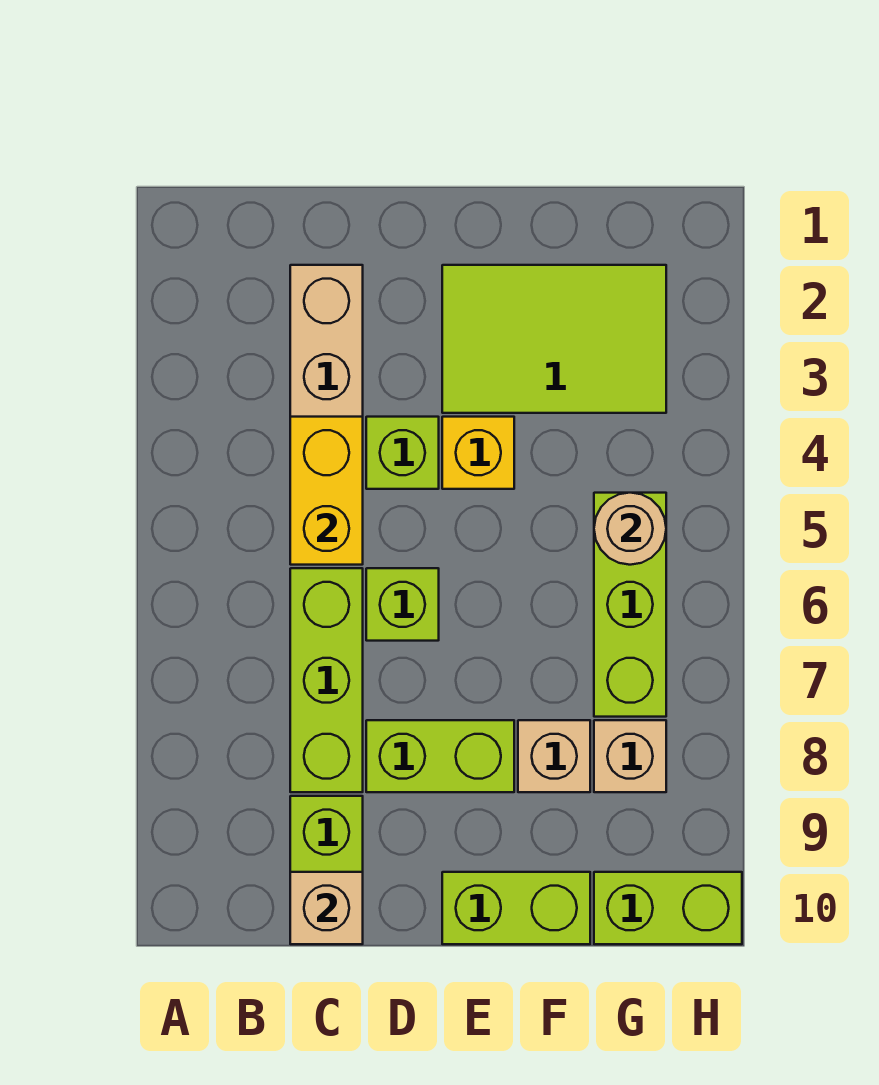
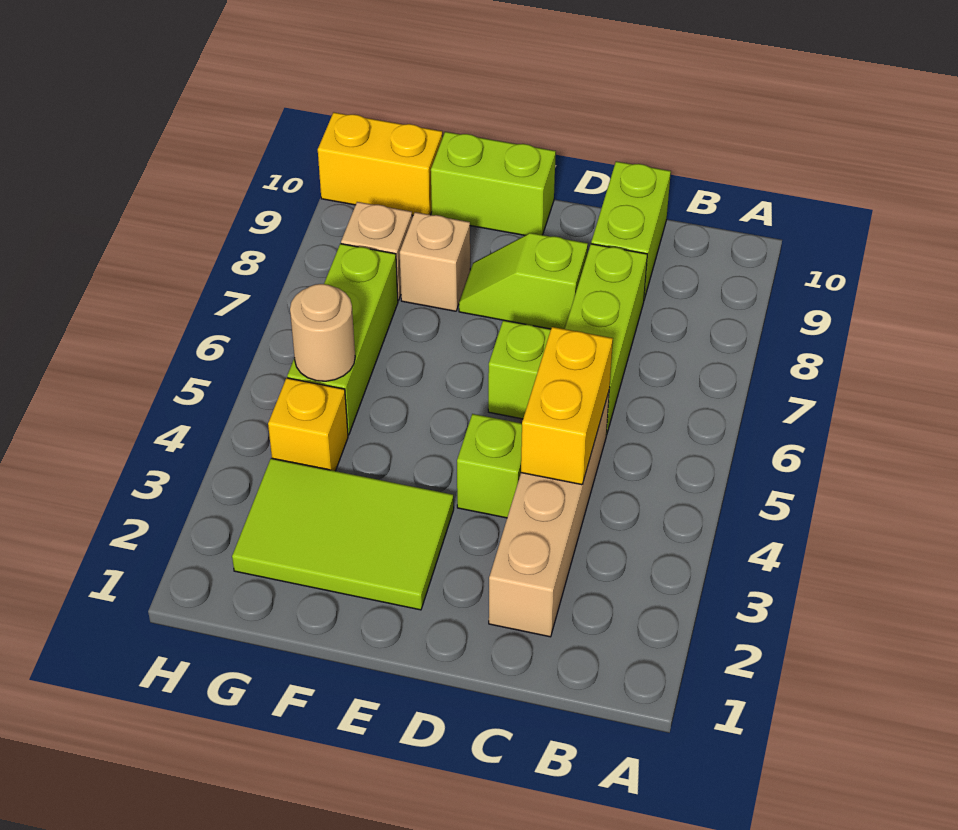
tan brick C10 level 2 -> none
lime brick D8:E8 level 1 -> lime slope D8:E8 level 1 top D
yellow brick E4 level 1 -> yellow brick G4 level 1
lime brick G10:H10 level 1 -> yellow brick G10:H10 level 1

